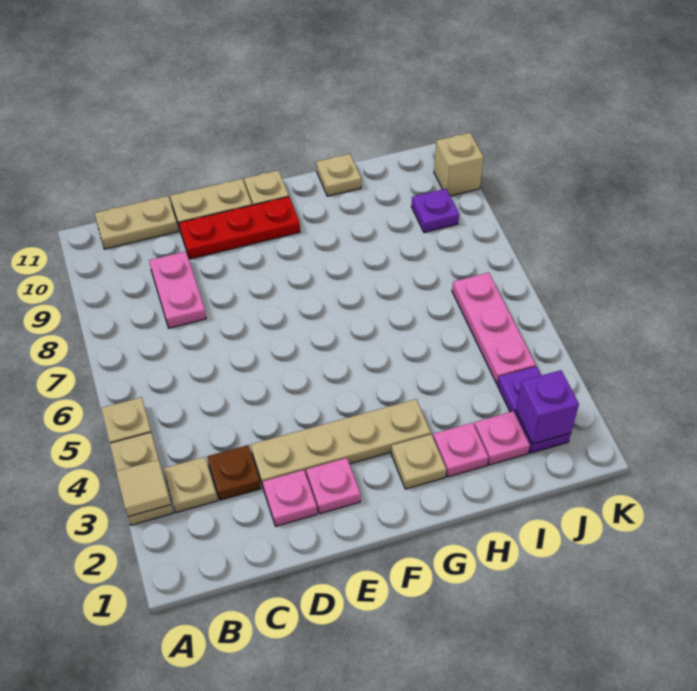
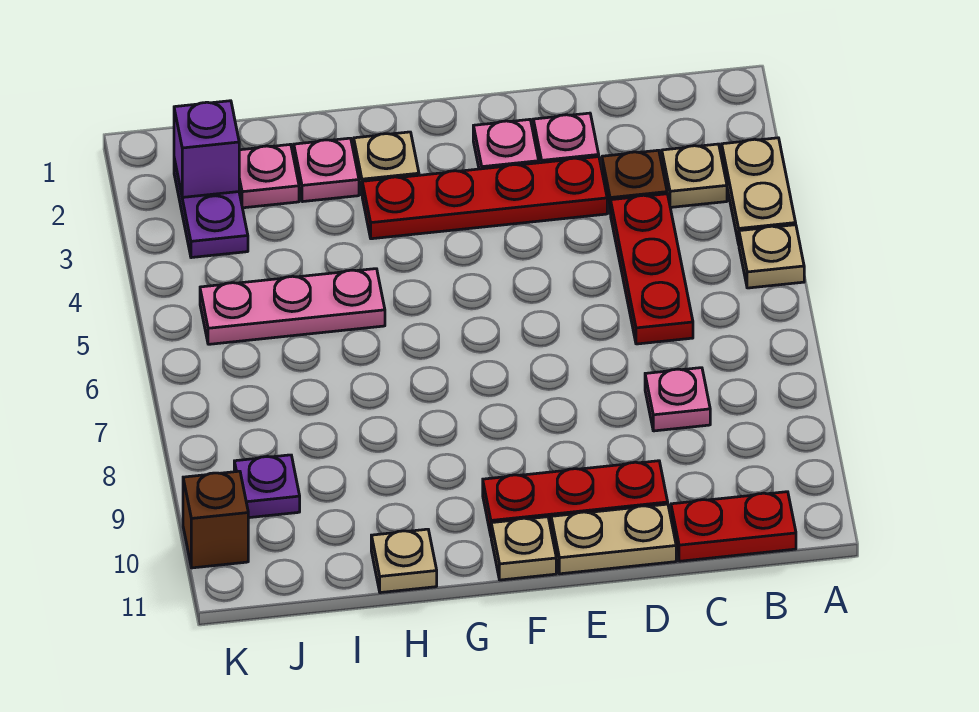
tan tile A3 level 2 -> none
tan plate B11:C11 level 1 -> red plate B11:C11 level 1
none -> red plate C4:C6 level 1
pink plate C8:C9 level 1 -> pink plate C8 level 1
tan plate D3:G3 level 1 -> red plate D3:G3 level 1
pink plate J4:J6 level 1 -> pink plate H5:J5 level 1
tan brick K10 level 1 -> brown brick K10 level 1

